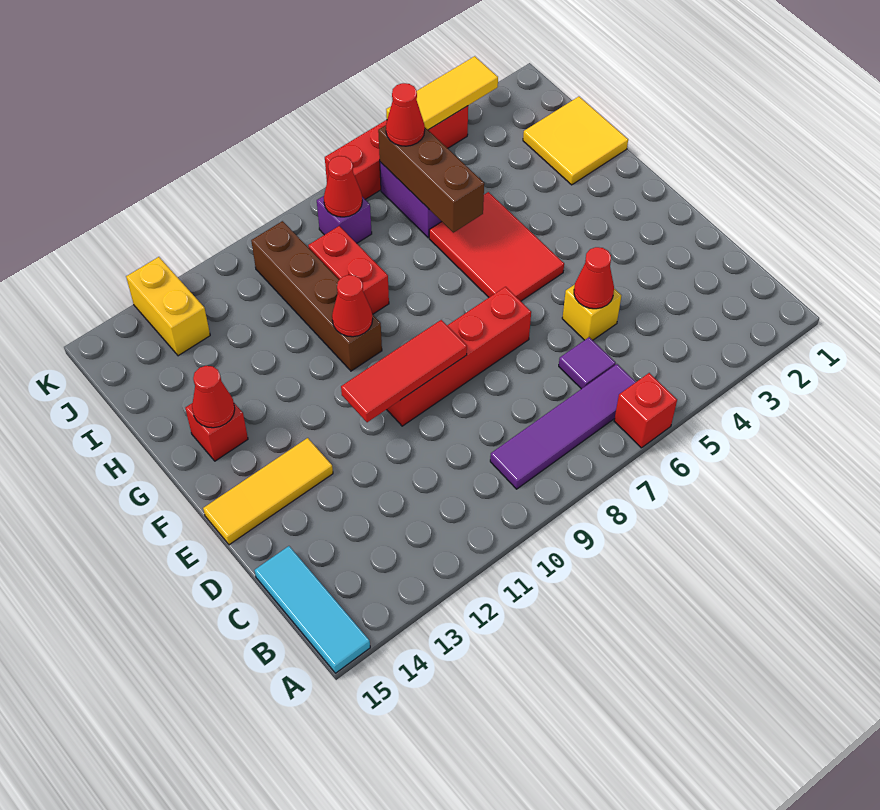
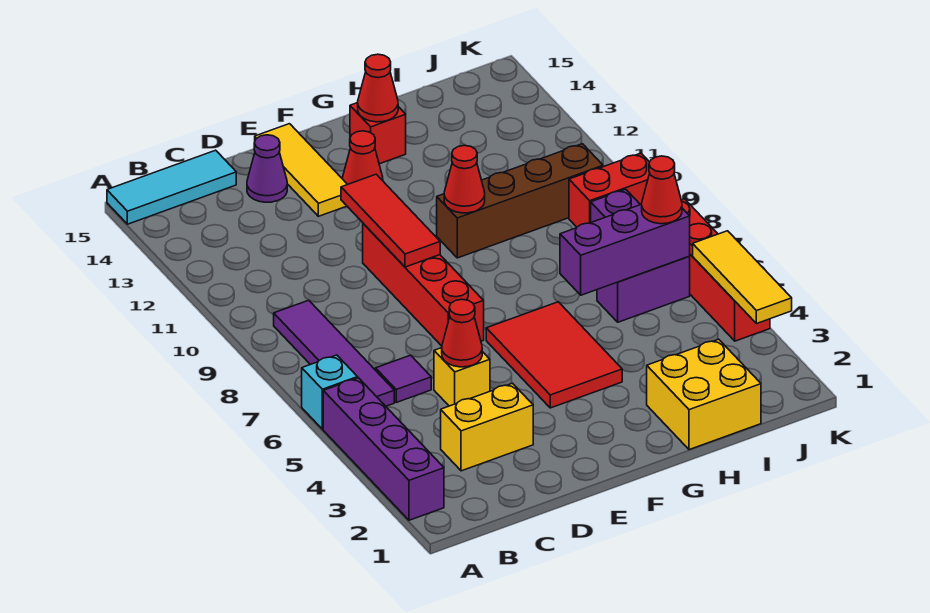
none -> purple brick A2:A5 level 1
red brick A6 level 1 -> cyan brick A6 level 1
none -> purple cone D14 level 1
red tile F5:H6 level 1 -> red tile F4:G6 level 1
yellow tile H1:I2 level 1 -> yellow brick H1:I2 level 1
brown brick H6:J6 level 2 -> purple brick H6:J6 level 2
red brick H9:I9 level 1 -> red brick J9:K9 level 1
red cone J8 level 2 -> red cone F13 level 1
yellow brick J13:K13 level 1 -> yellow brick C3:D3 level 1

